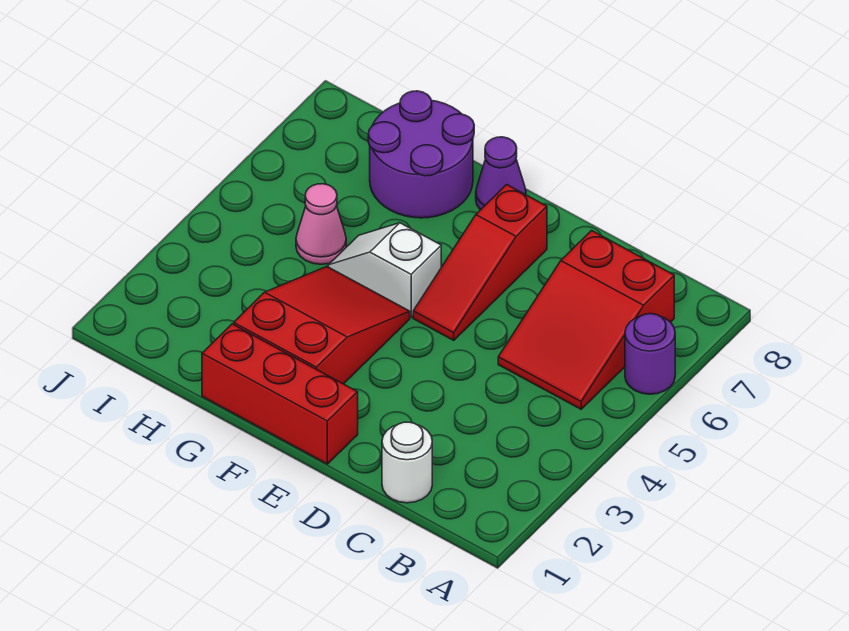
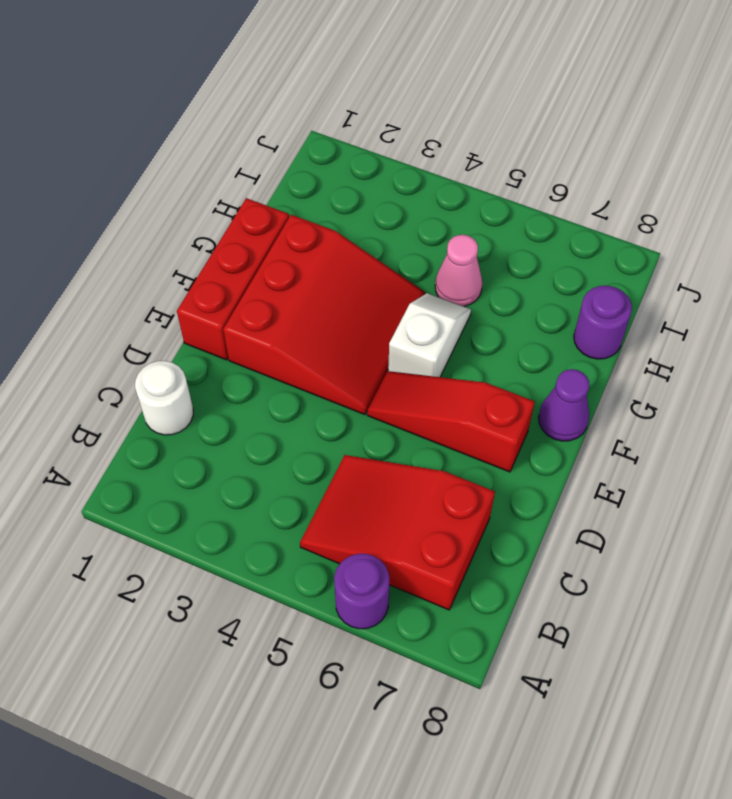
red slope F2:G4 level 1 top 2 -> red slope E2:G4 level 1 top 2
purple round brick G7:H8 level 1 -> purple round brick H8 level 1

